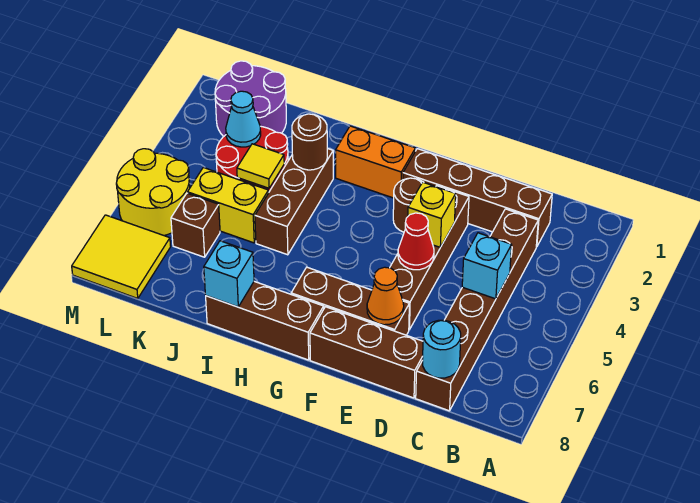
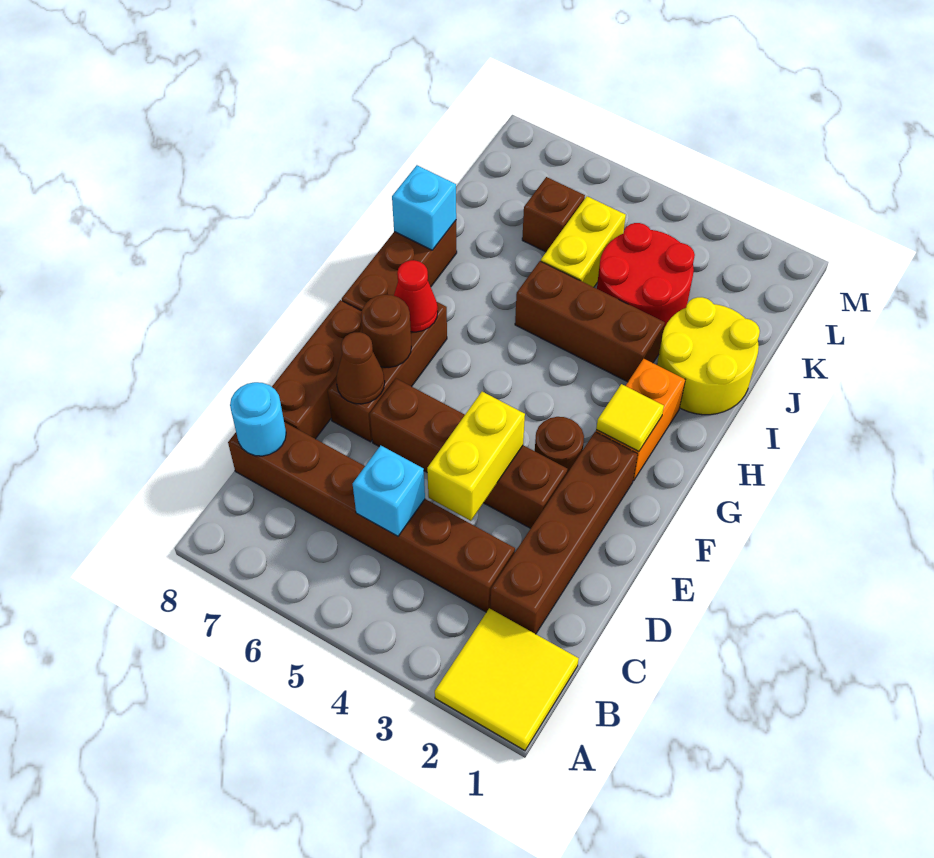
yellow brick E4 level 2 -> yellow brick D4:E4 level 2
red cone E5 level 2 -> red cone G7 level 2
orange cone E7 level 2 -> brown cone E7 level 2
brown round brick I3 level 2 -> brown round brick F7 level 2
yellow tile J4 level 2 -> yellow tile G2 level 2
purple round brick K1:L2 level 1 -> none
cyan cone K3 level 2 -> none
yellow round brick L5:M6 level 1 -> yellow round brick I1:J2 level 1
yellow tile L7:M8 level 1 -> yellow tile A1:B2 level 1

